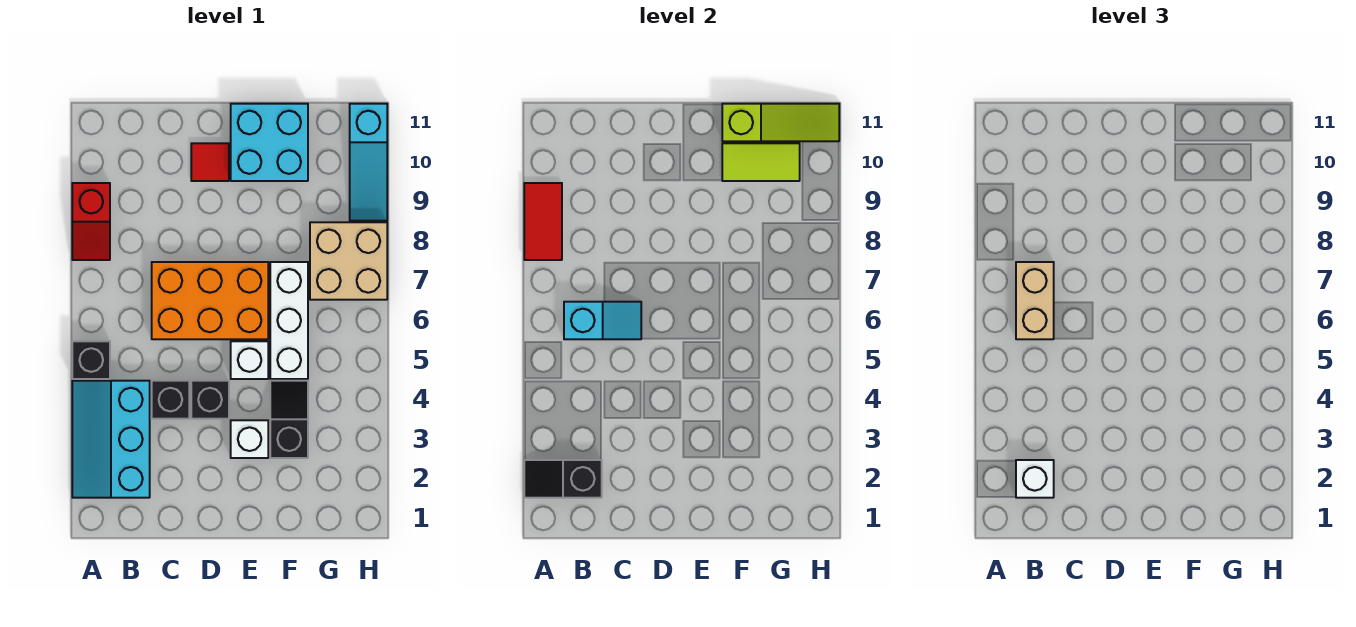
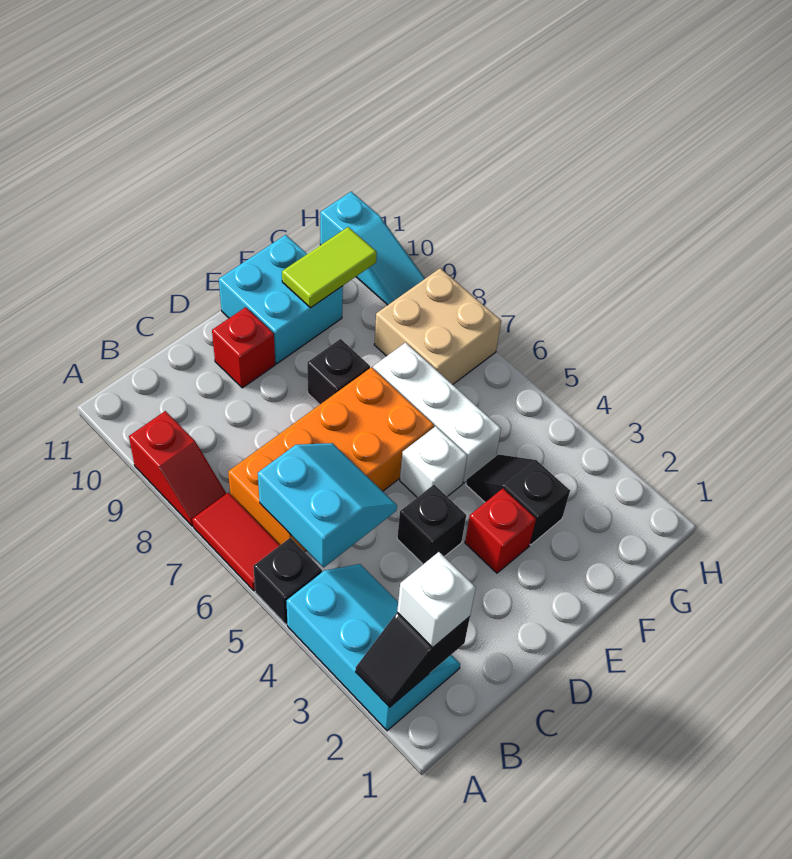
cyan slope A2:B4 level 1 top B -> cyan slope A2:B4 level 1 top A
red tile A8:A9 level 2 -> red tile A6:A7 level 1
cyan slope B6:C6 level 2 top B -> cyan slope B5:C6 level 2 top B
tan brick B6:B7 level 3 -> none
black brick C4 level 1 -> black brick E8 level 1
orange brick C6:E7 level 1 -> orange brick B6:E7 level 1
red tile D10 level 1 -> red brick D10 level 1
white brick E3 level 1 -> red brick E3 level 1
lime slope F11:H11 level 2 top F -> none

